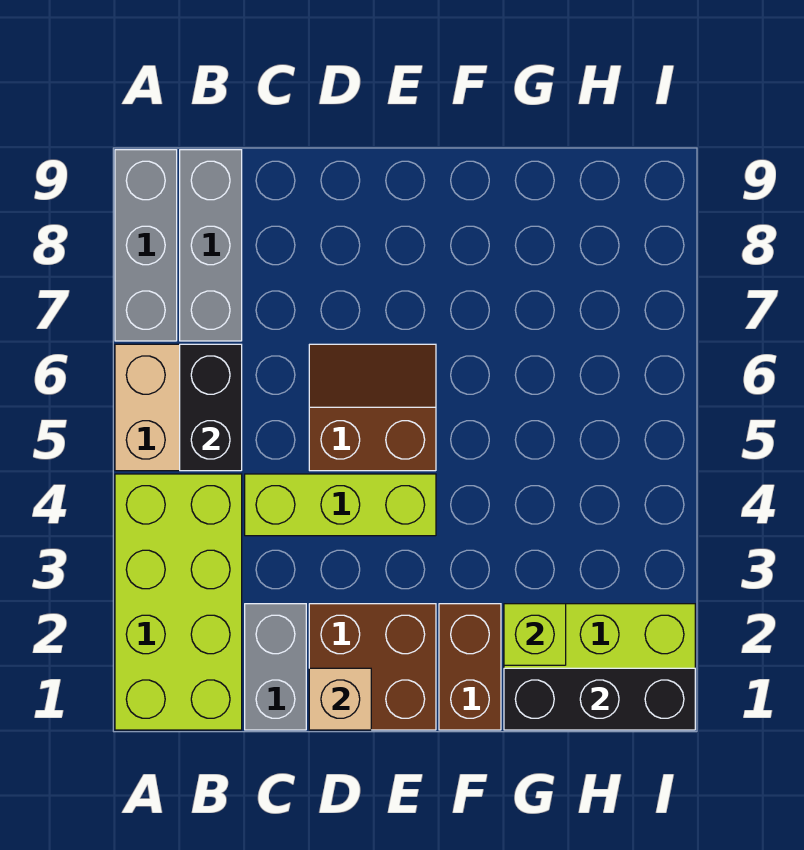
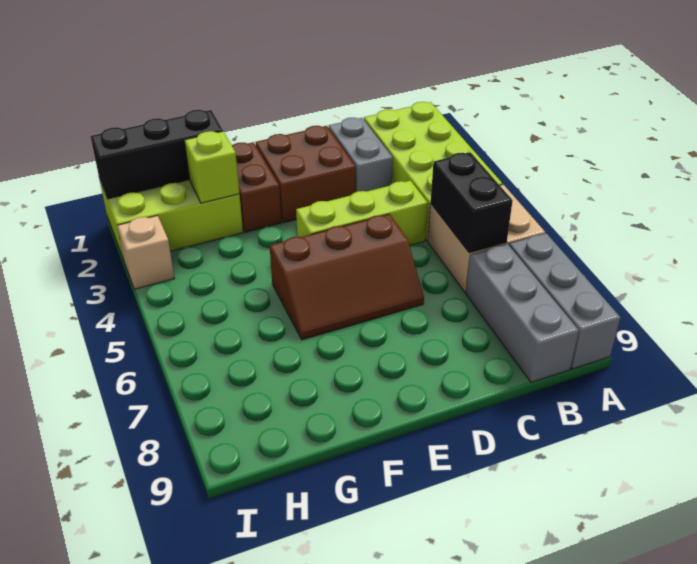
tan brick D1 level 2 -> tan brick I3 level 1
brown slope D5:E6 level 1 top 5 -> brown slope D5:F6 level 1 top 5

